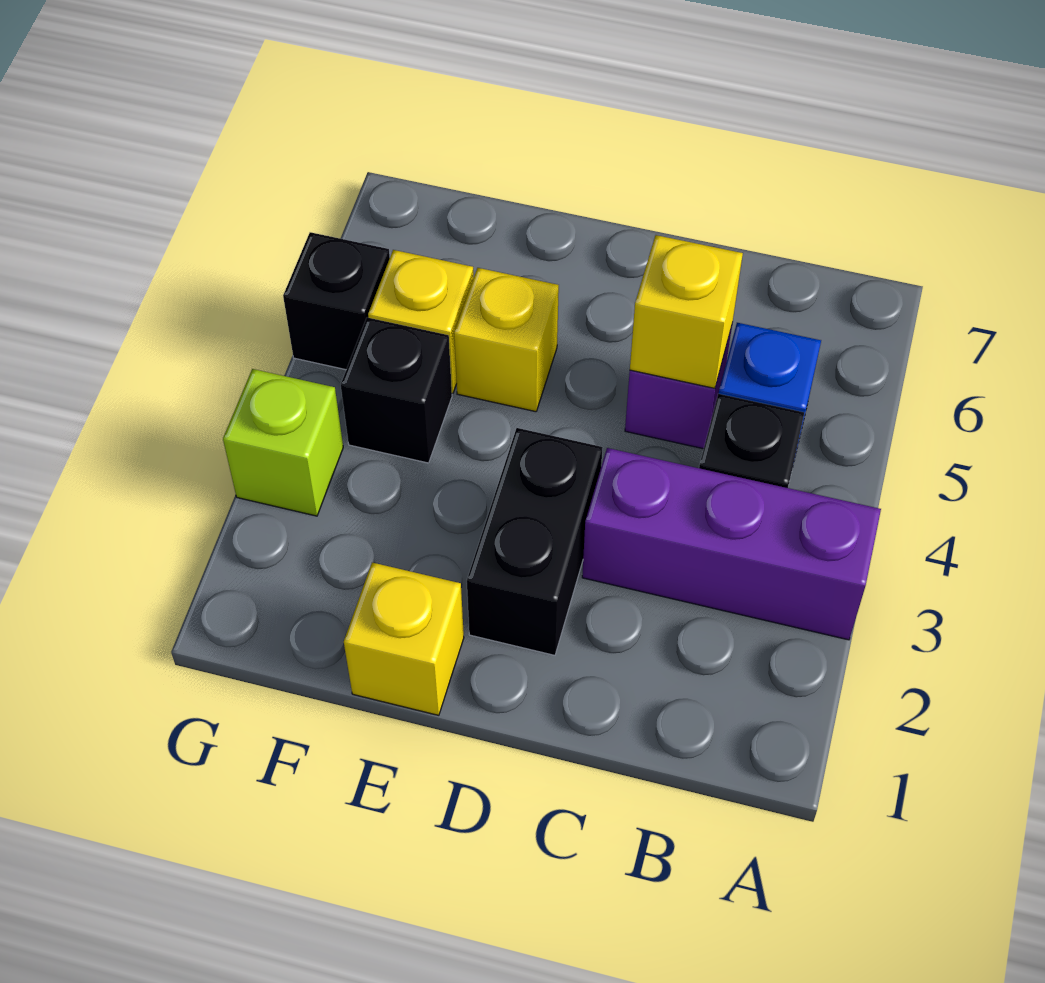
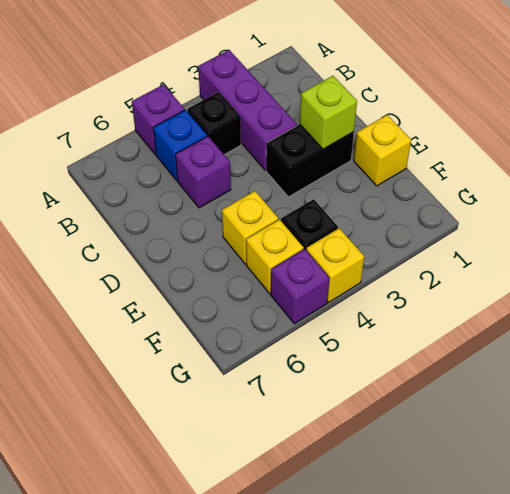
none -> purple brick A5 level 1
yellow brick C5 level 2 -> yellow brick G4 level 1
lime brick G3 level 1 -> lime brick D2 level 2
black brick G5 level 1 -> purple brick G5 level 1

